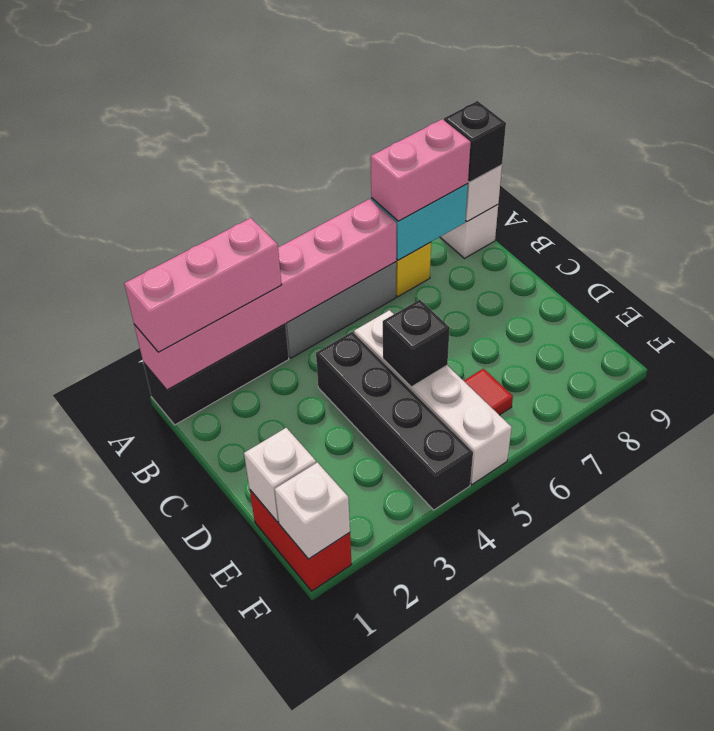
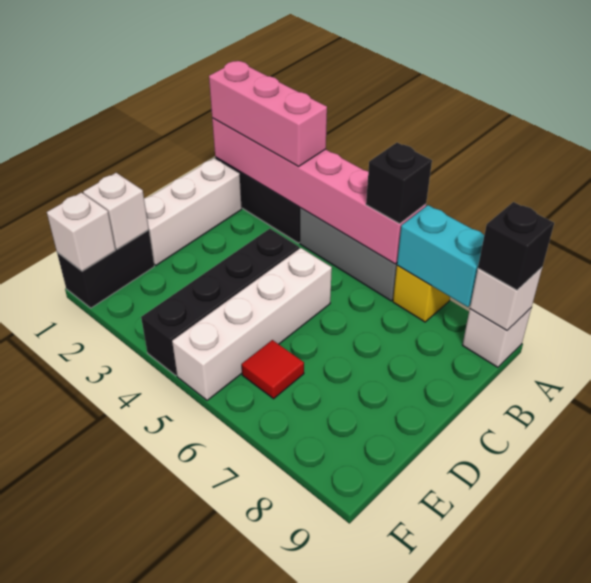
pink brick A7:A8 level 3 -> none
none -> white brick B1:D1 level 1
black brick D5 level 2 -> black brick A6 level 3
red brick E1:F1 level 1 -> black brick E1:F1 level 1

